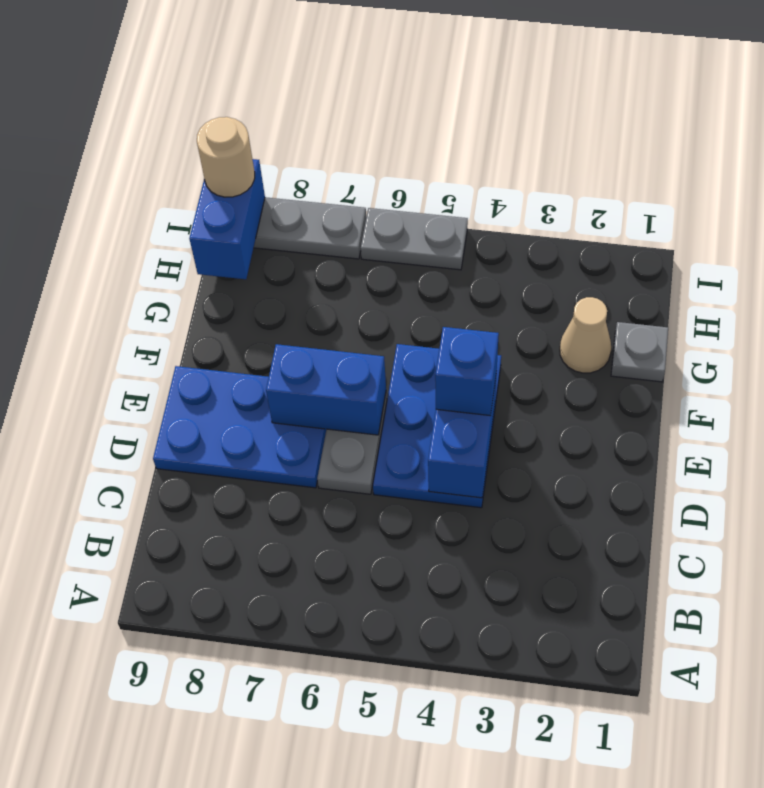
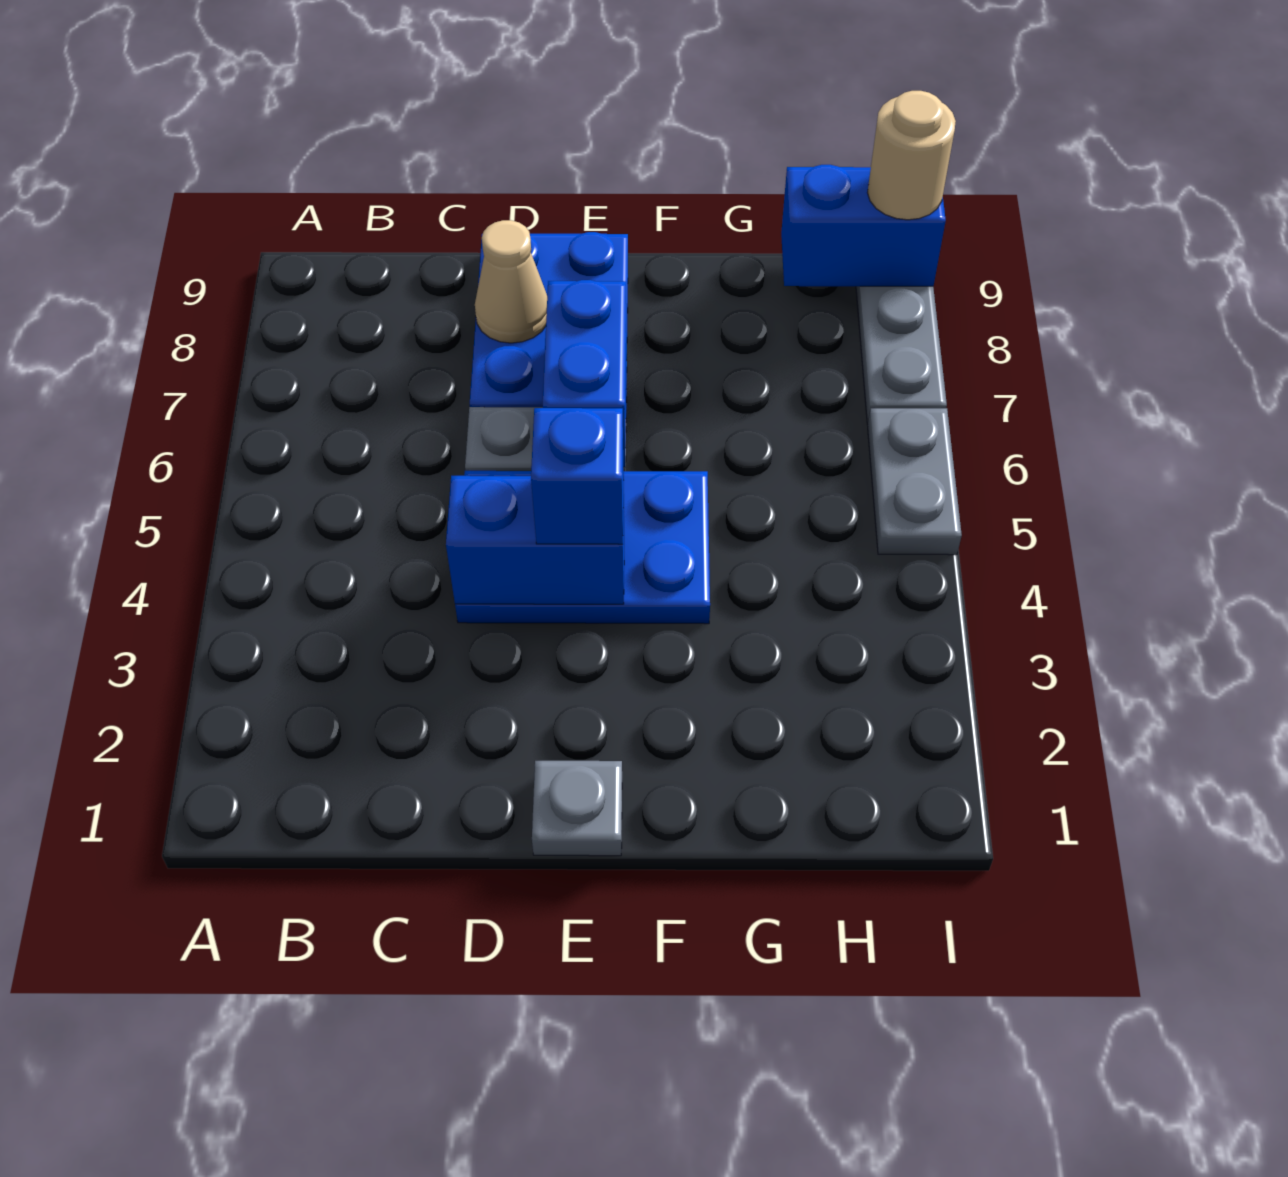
grey plate G1 level 1 -> grey plate E1 level 1
tan cone G2 level 1 -> tan cone D8 level 2

